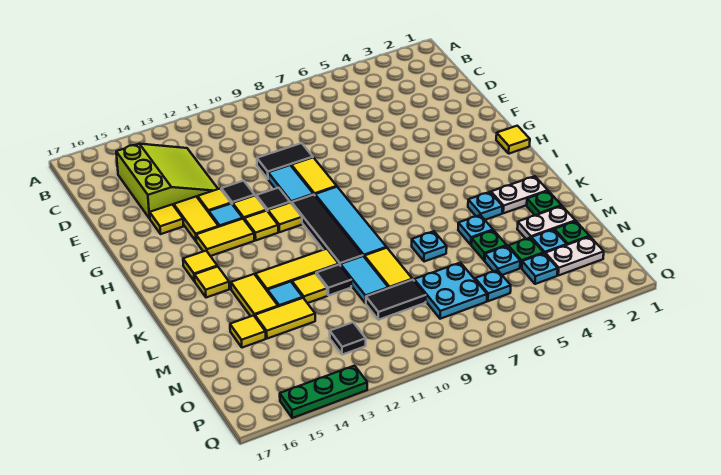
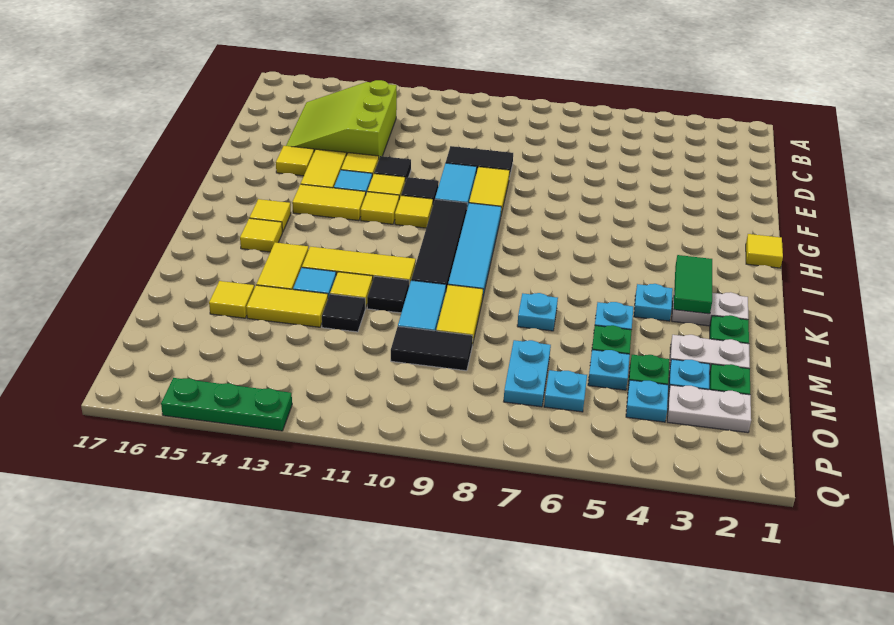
lime slope C13:E15 level 1 top 15 -> lime slope C13:E15 level 1 top 13
none -> green tile J3:K3 level 2
cyan plate N7:O8 level 1 -> cyan plate N7:O7 level 1
black tile O12 level 1 -> black tile M12 level 1

